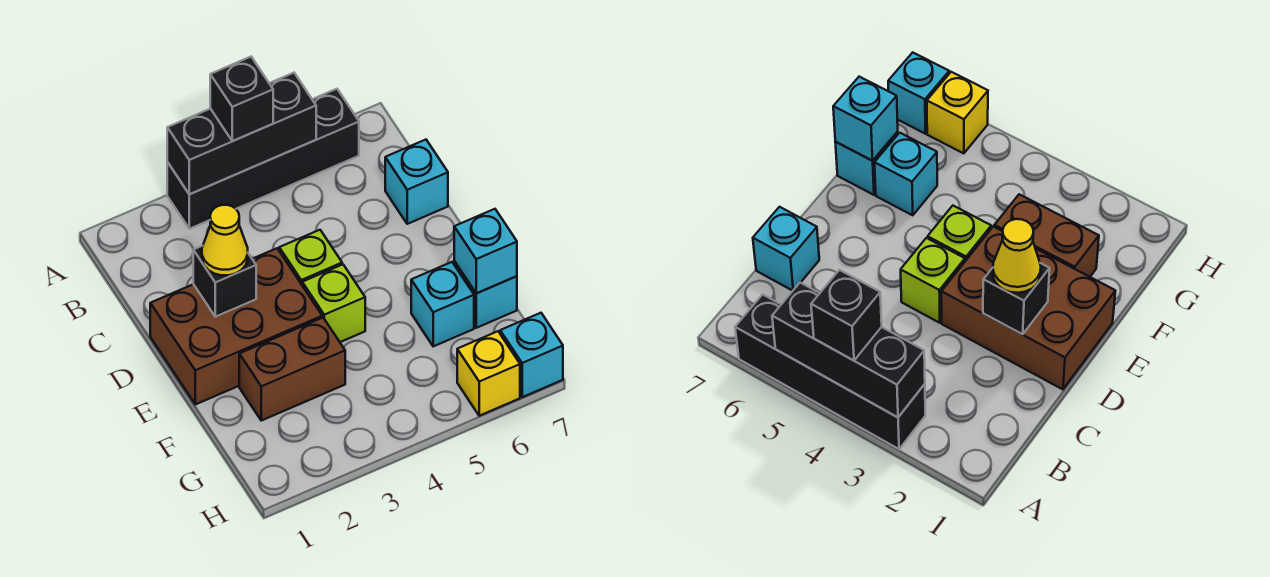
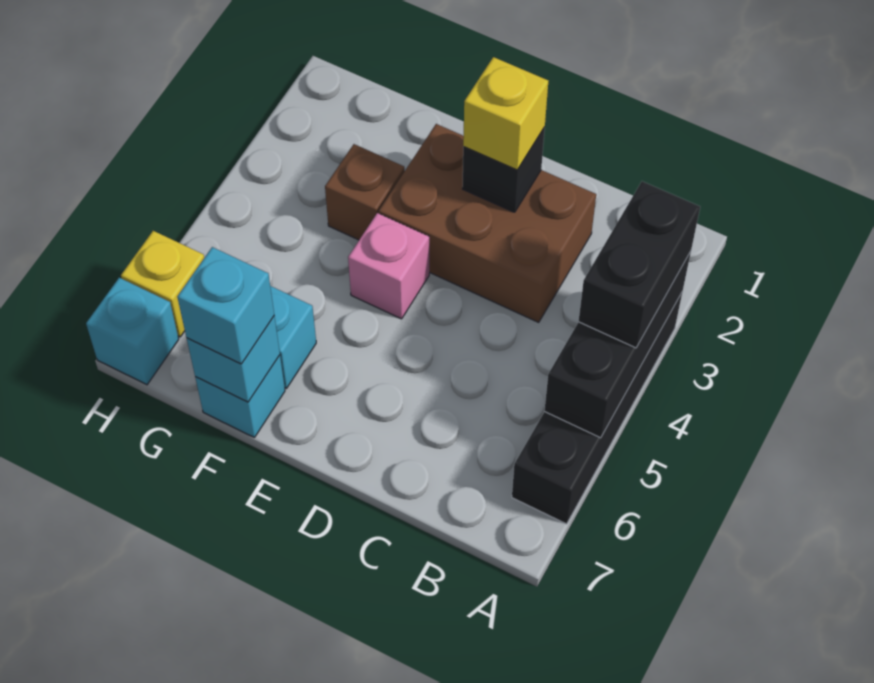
black brick A4 level 3 -> black brick A3:A4 level 3
cyan brick C7 level 1 -> cyan brick F7 level 3
brown brick D1:E3 level 1 -> brown brick C2:E3 level 1
yellow cone D2 level 3 -> yellow brick D2 level 3
lime brick D4 level 1 -> none
lime brick E4 level 1 -> pink brick E4 level 1
brown brick F2:F3 level 1 -> brown brick F3 level 1

